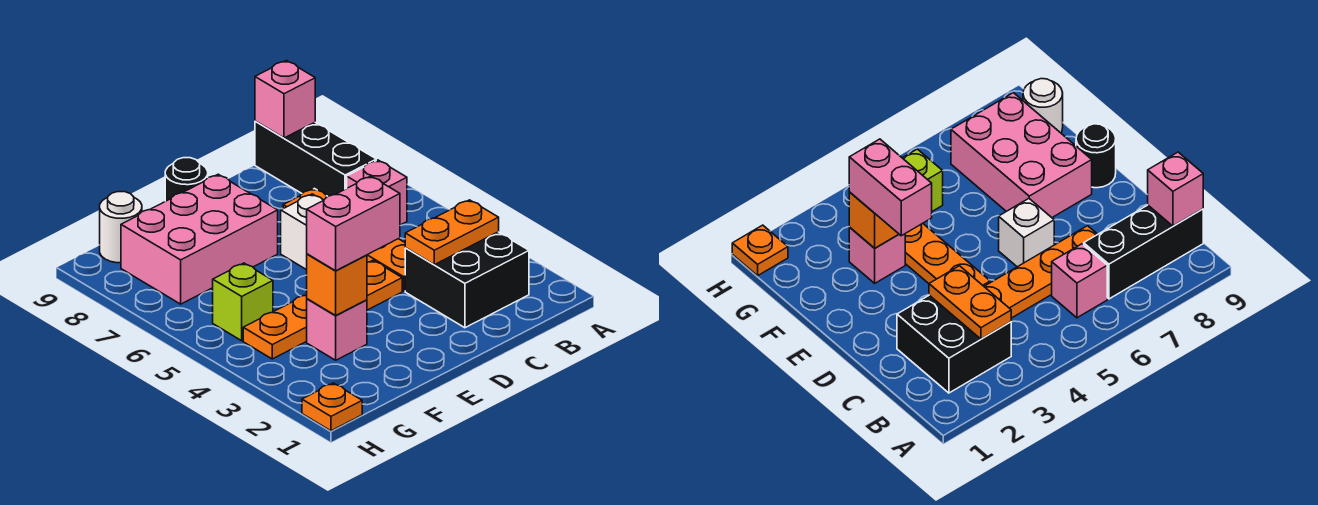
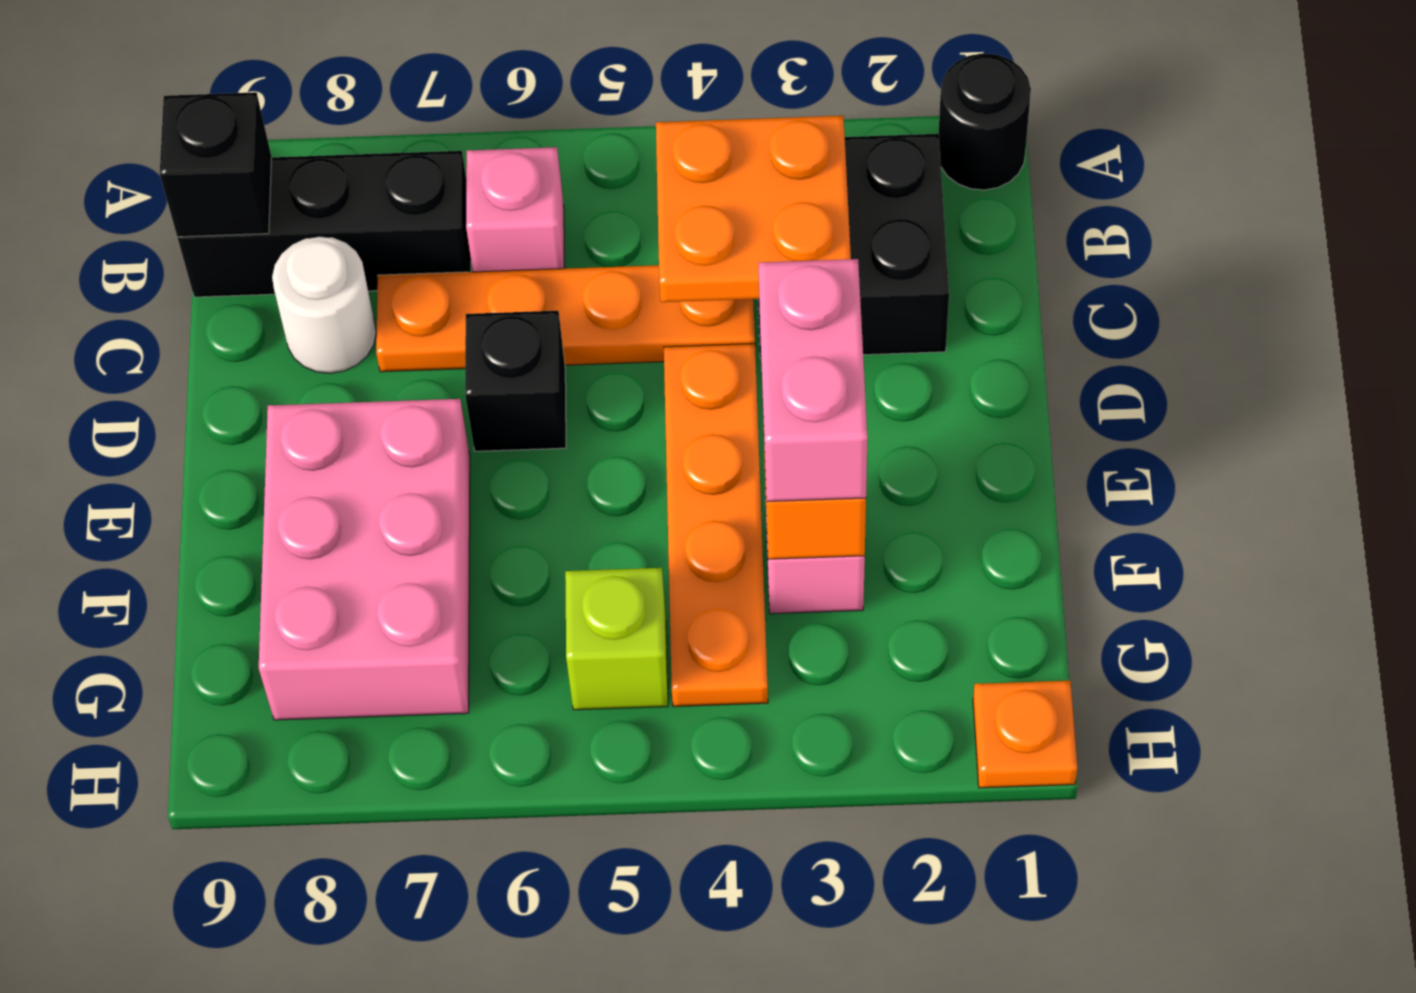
orange plate B3:C3 level 2 -> orange plate B3:C4 level 2
pink brick B9 level 2 -> black brick B9 level 2
white brick D6 level 1 -> black brick D6 level 1
black round brick E9 level 1 -> black round brick A1 level 1
white round brick G9 level 1 -> white round brick C8 level 1

